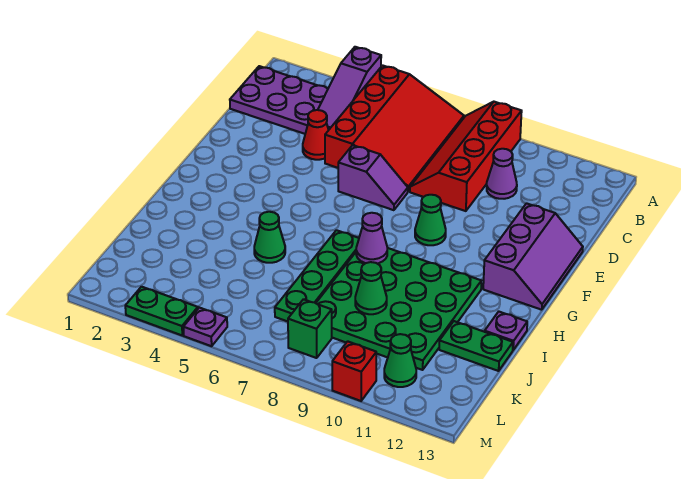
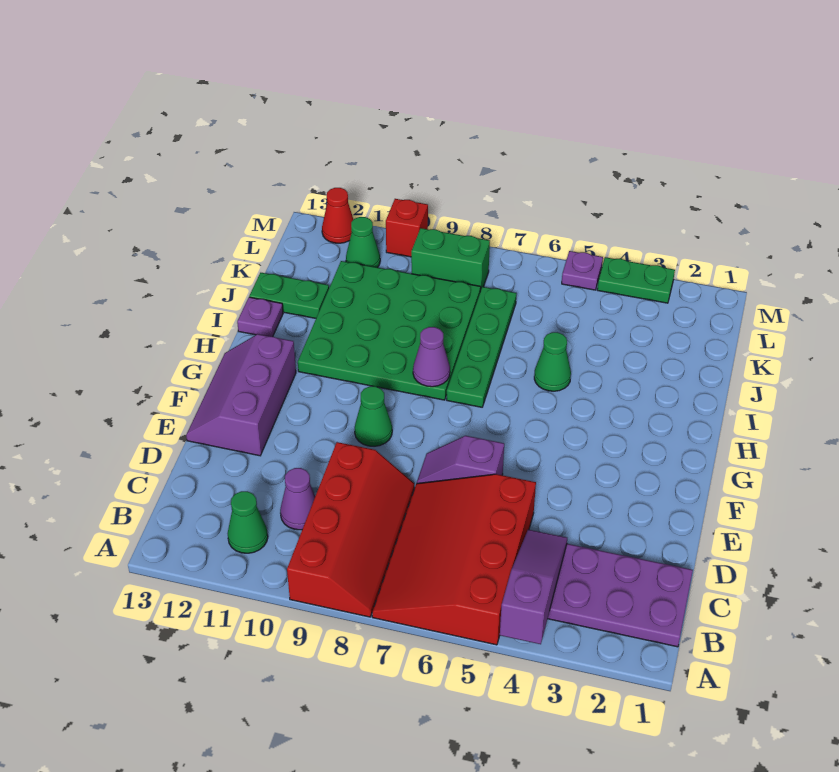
red cone D4 level 1 -> red cone M12 level 1
green cone J9 level 2 -> green cone B11 level 1
green brick L8 level 1 -> green brick L8:L9 level 1

